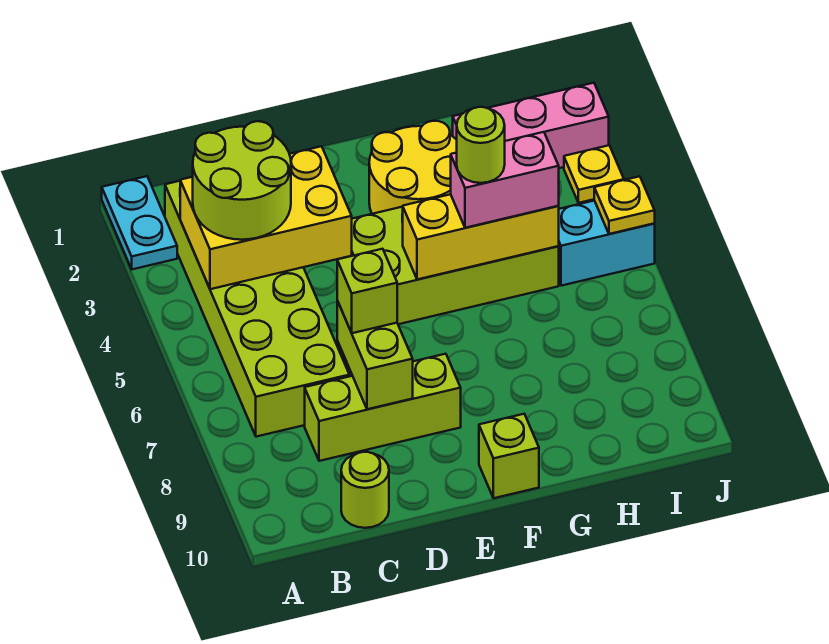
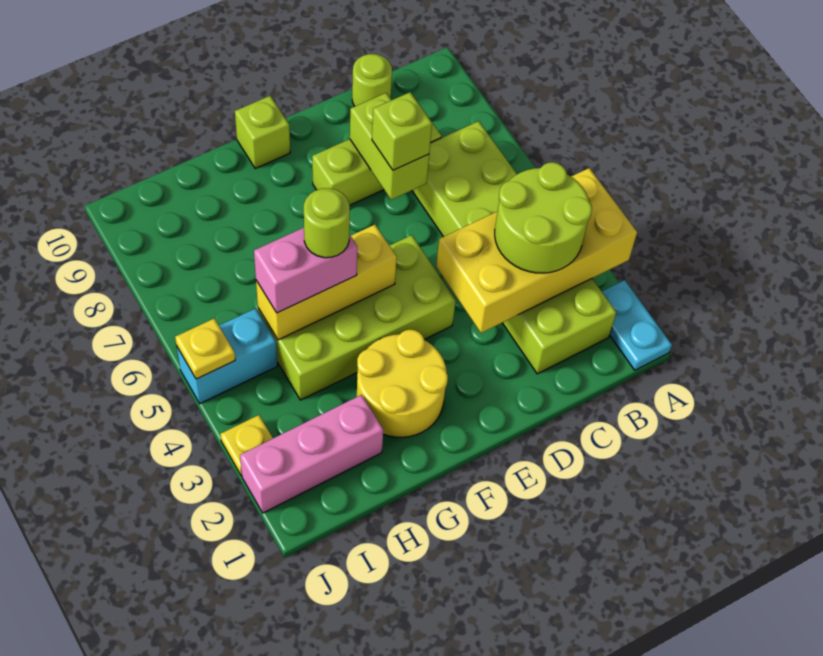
yellow brick B3:D4 level 2 -> yellow brick A3:D4 level 2

